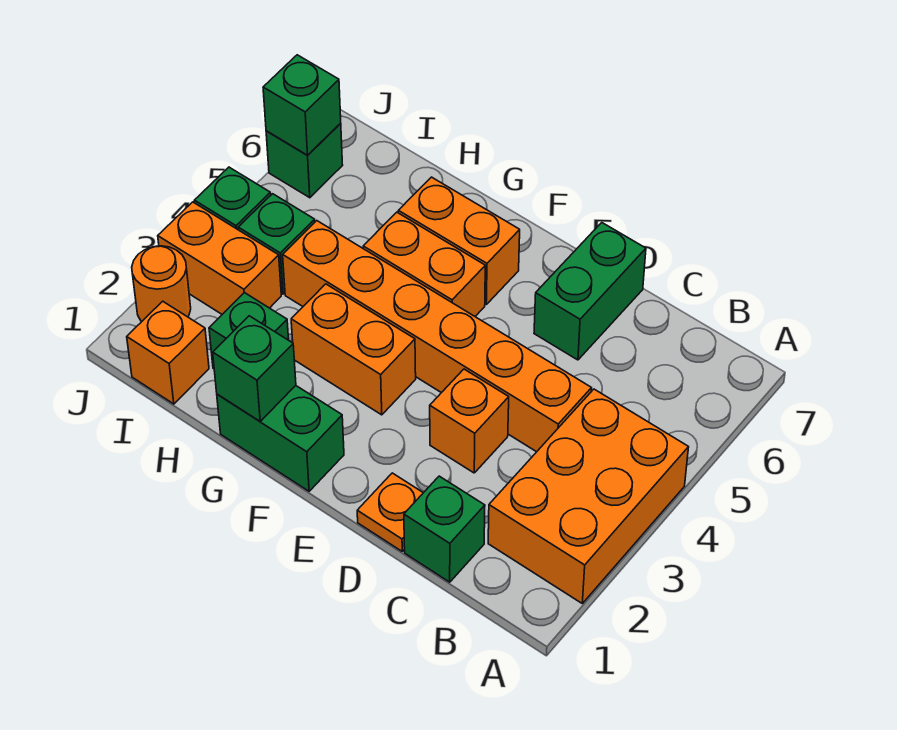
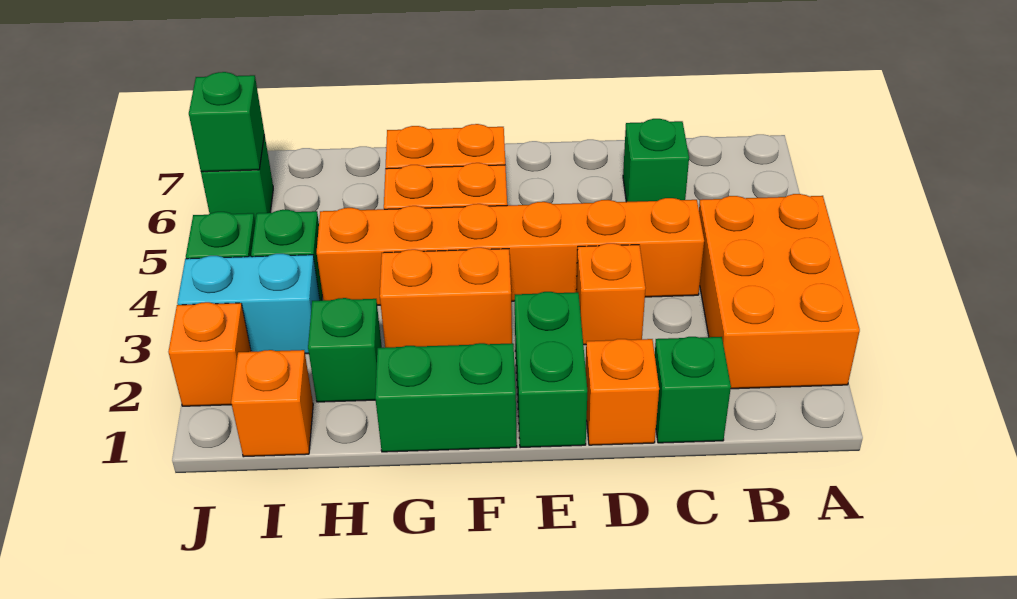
orange plate D1 level 1 -> orange brick D1 level 1
green brick D6:D7 level 1 -> green brick E1:E2 level 1
green brick G1 level 2 -> green brick C6 level 1
orange brick I3:J3 level 1 -> cyan brick I3:J3 level 1
orange round brick J2 level 1 -> orange brick J2 level 1

